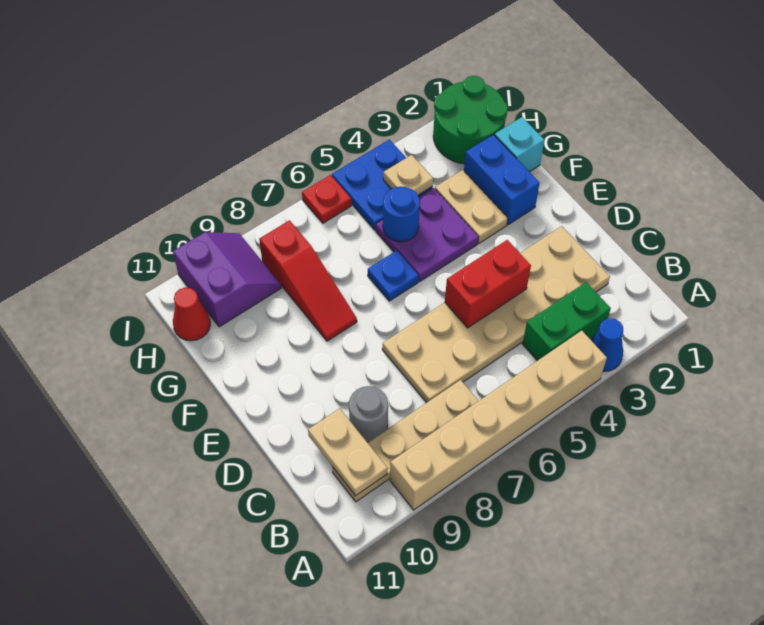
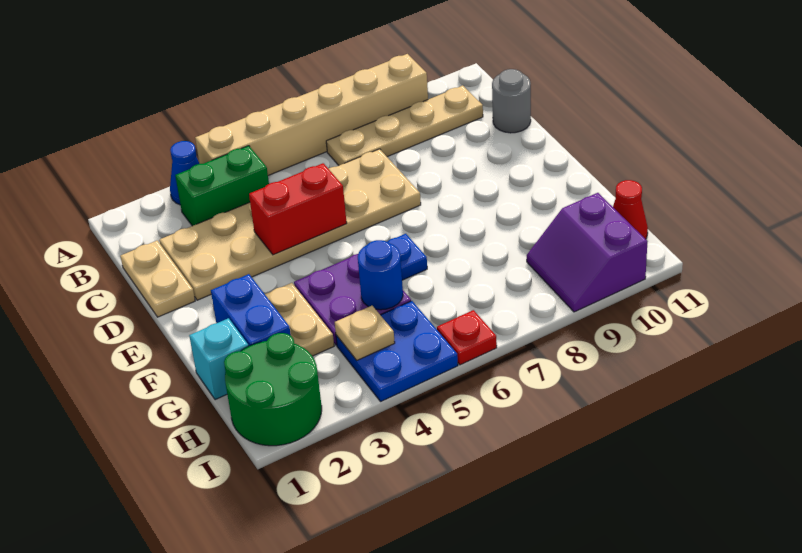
tan plate B10:C10 level 2 -> tan plate C1:D1 level 1
grey round brick C9 level 1 -> grey round brick C11 level 1
red slope F8:H8 level 1 top H -> none

